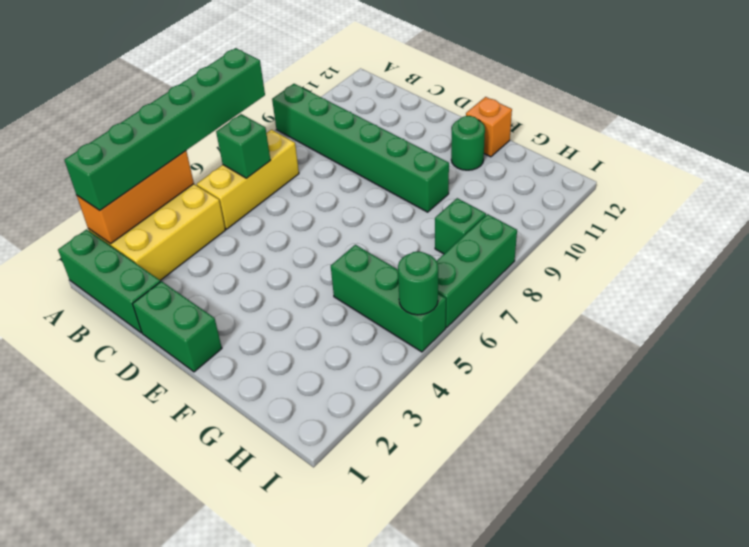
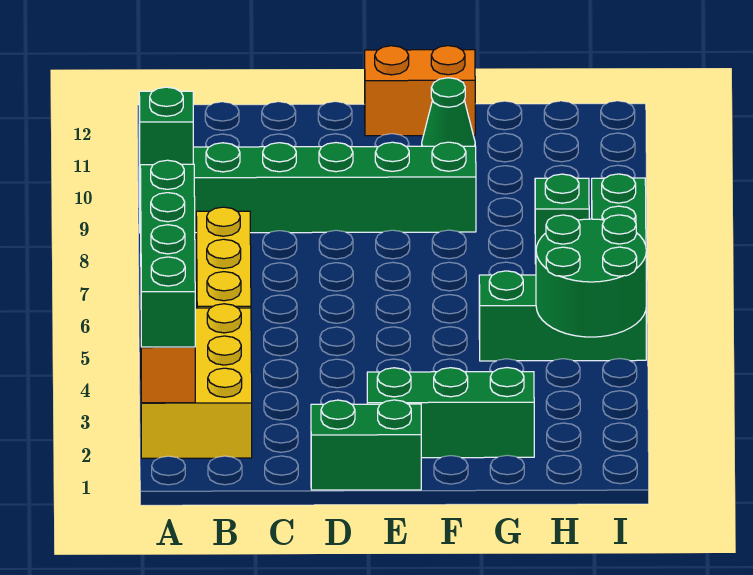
green brick A1:C1 level 1 -> green brick E2:G2 level 1
green brick A2:A7 level 3 -> green brick A2:A5 level 3
green brick B6 level 2 -> green brick A9 level 2
green round brick F11 level 1 -> green cone F11 level 1
orange brick F12 level 1 -> orange brick E12:F12 level 1
green round brick I5 level 2 -> green round brick H4:I5 level 2

